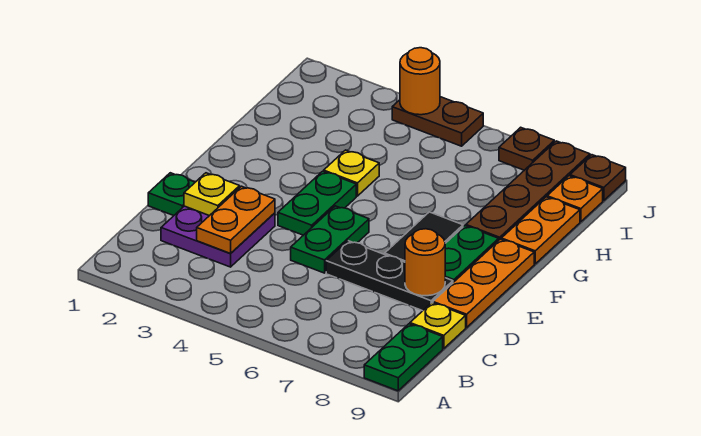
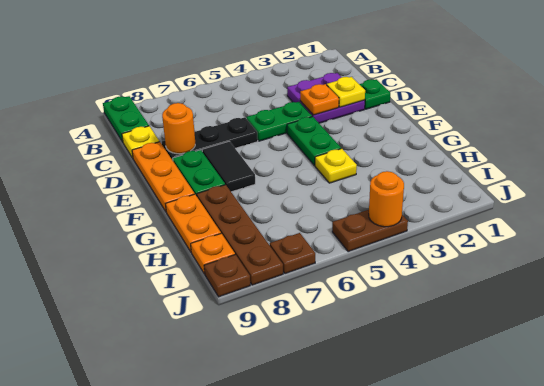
orange plate C3:D3 level 2 -> orange plate D3 level 2
green plate D5:E5 level 1 -> green plate D4:D5 level 1

